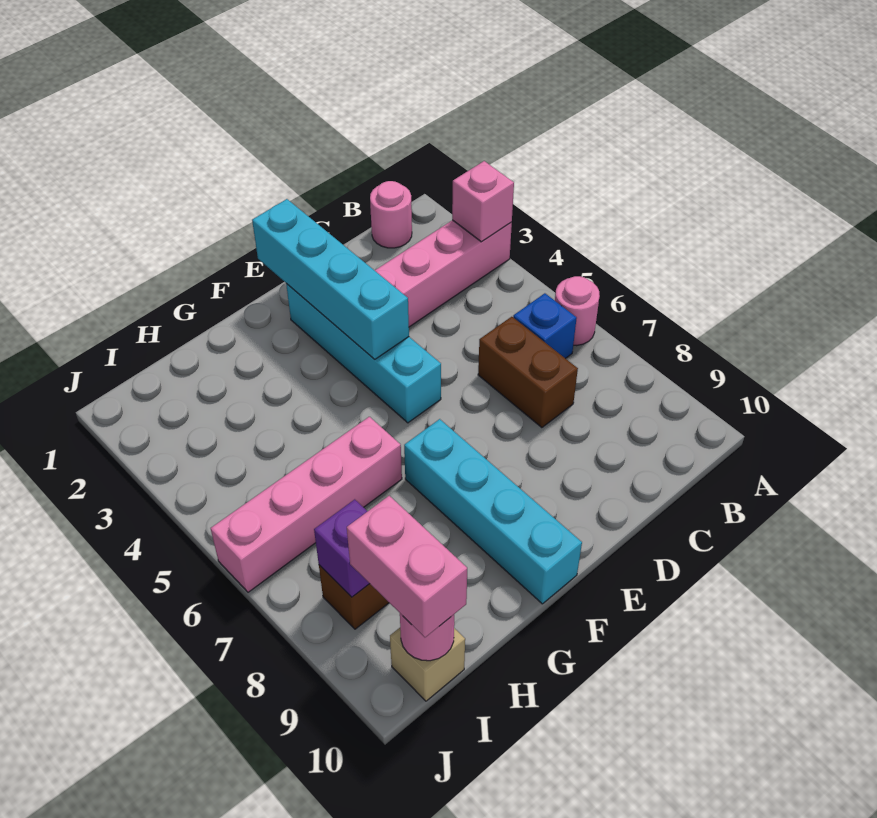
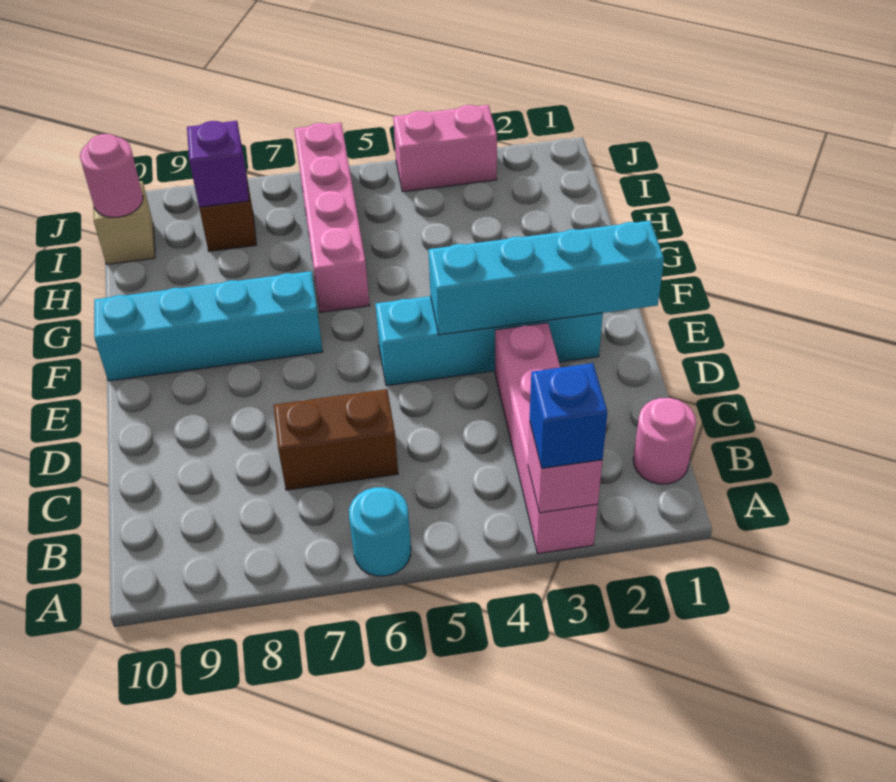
pink round brick A6 level 1 -> cyan round brick A6 level 1
blue brick B6 level 1 -> blue brick A3 level 3
pink brick I9:I10 level 3 -> pink brick J3:J4 level 1

